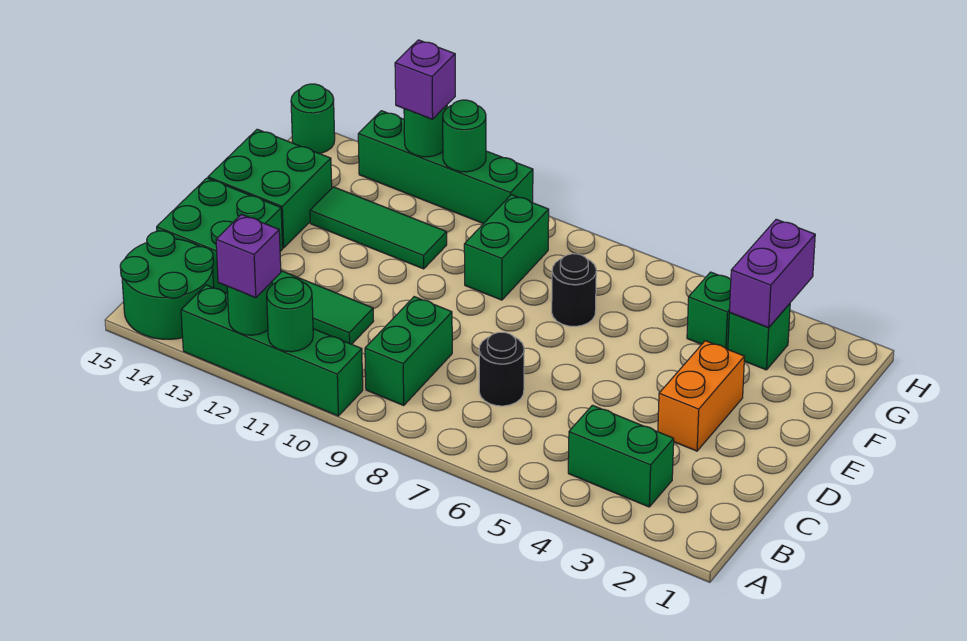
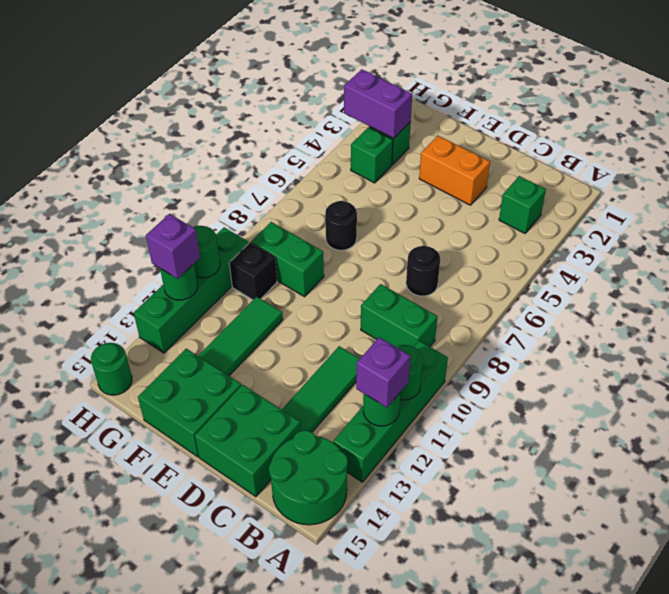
green brick B3:B4 level 1 -> green brick B3 level 1
none -> black brick G10 level 1

